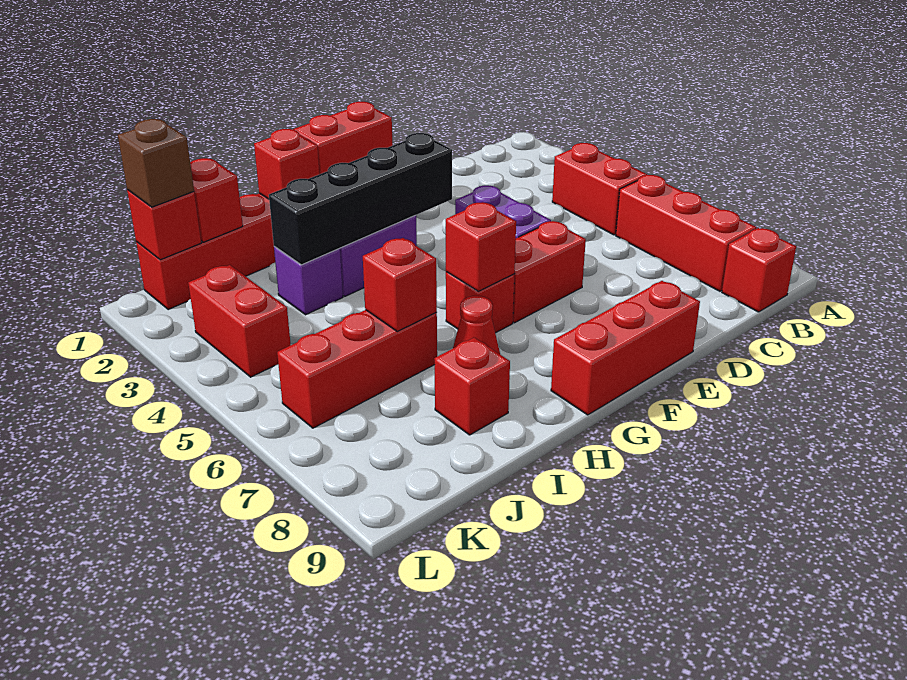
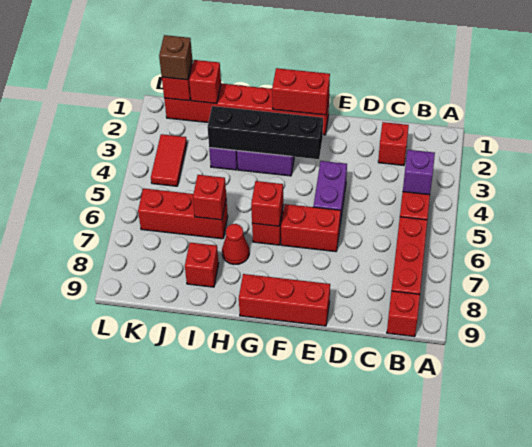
none -> purple brick B4 level 2
red brick H1 level 2 -> red brick C2 level 1
red brick K3:K4 level 1 -> red tile K3:K4 level 1

